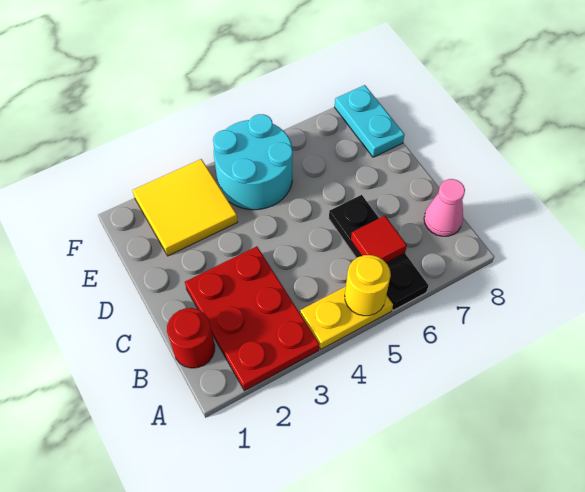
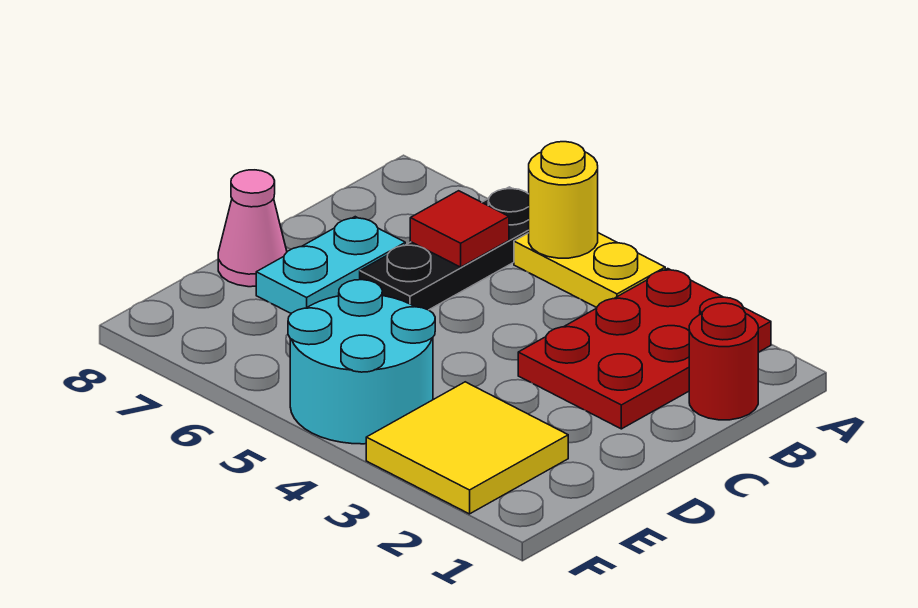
pink cone B8 level 1 -> pink cone D8 level 1
cyan plate E8:F8 level 1 -> cyan plate C7:D7 level 1

